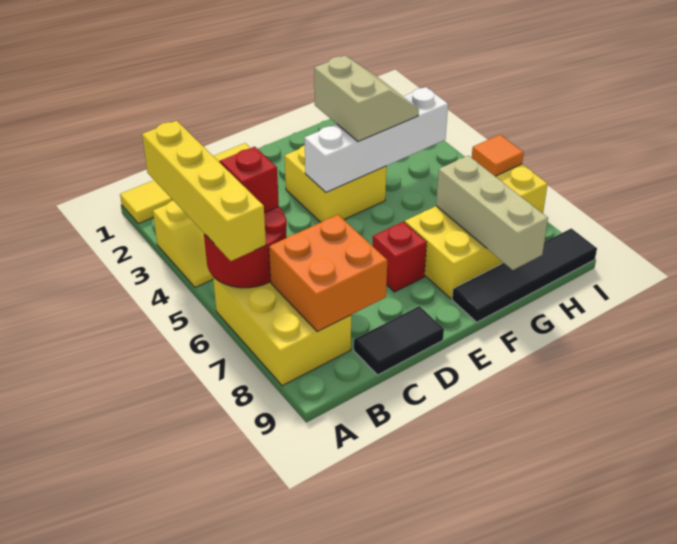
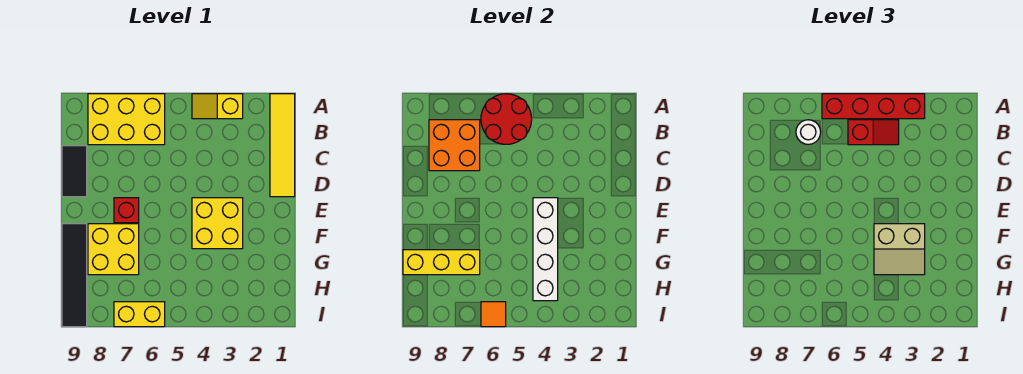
yellow brick A3:A6 level 3 -> red brick A3:A6 level 3
none -> white round brick B7 level 3
tan brick G7:G9 level 2 -> yellow brick G7:G9 level 2

